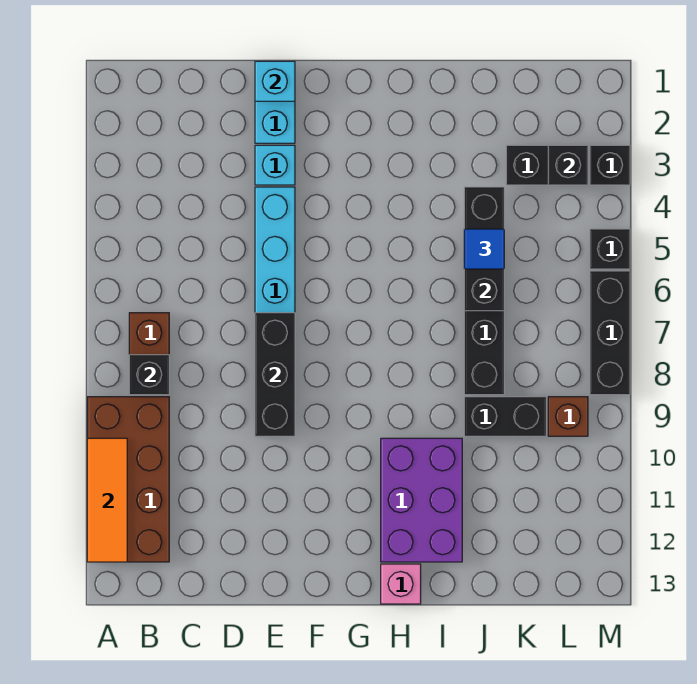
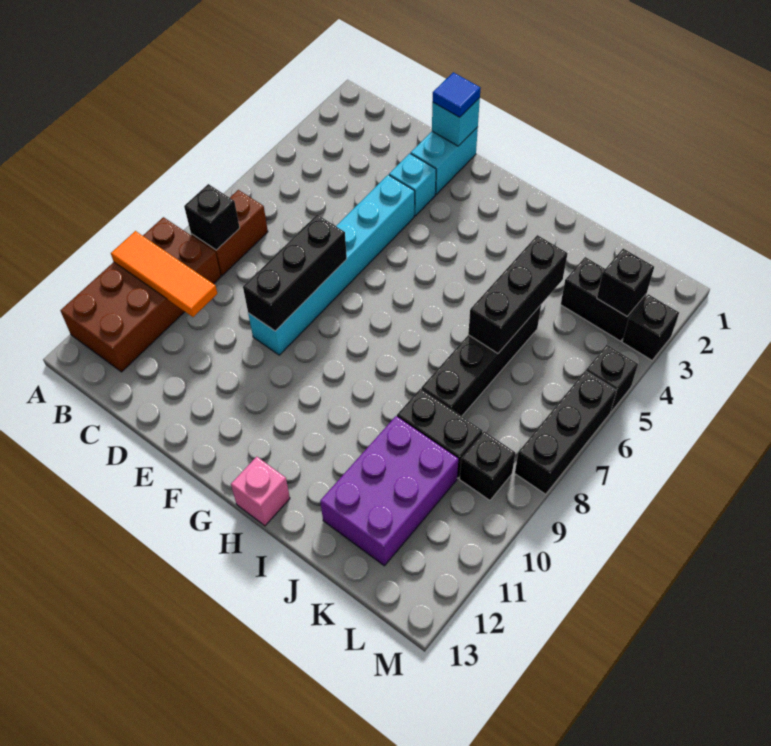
orange tile A10:A12 level 2 -> orange tile A10:C10 level 2
purple brick H10:I12 level 1 -> purple brick J10:K12 level 1
blue tile J5 level 3 -> blue tile E1 level 3
brown brick L9 level 1 -> black brick L9 level 1

